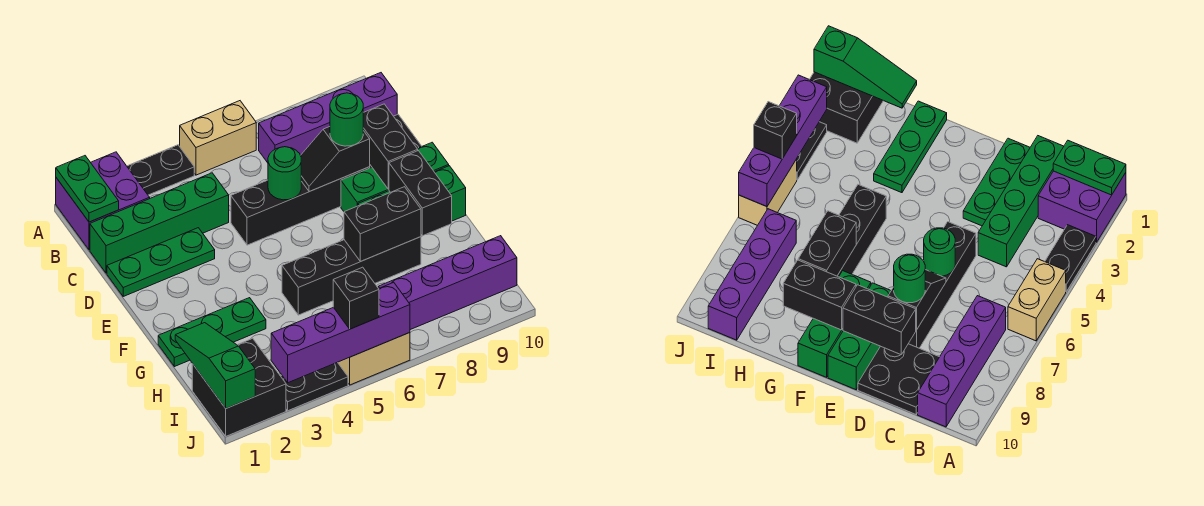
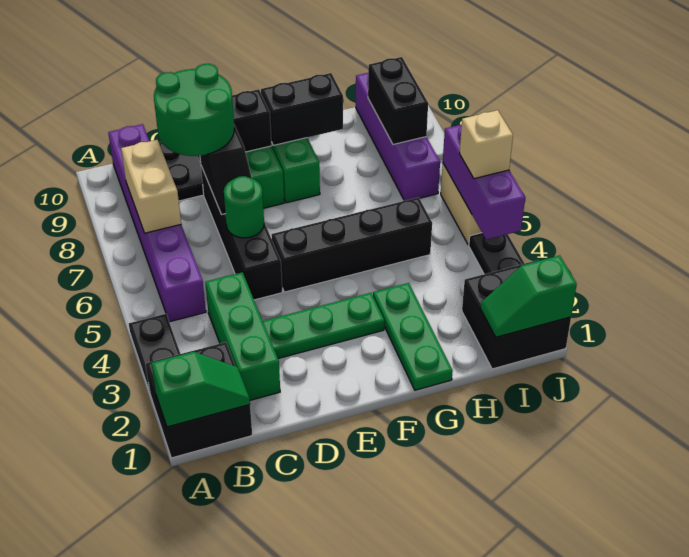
purple brick A1:B2 level 1 -> black brick A1:B2 level 1
green plate A1:B1 level 2 -> green slope A1:B1 level 2 top A
tan brick A5:A6 level 1 -> tan brick B7:B8 level 2
purple brick B7:B10 level 1 -> purple brick B5:B10 level 1
green brick C1:C4 level 1 -> green brick C2:C4 level 1
green plate D1:D3 level 1 -> green plate D3:F3 level 1
green round brick D8 level 3 -> green round brick C8:D9 level 3
black brick G5:G8 level 1 -> black brick E5:H5 level 1
black brick G7:G8 level 2 -> black brick I8:I9 level 2
green slope H1:J1 level 2 top J -> green slope I1:J1 level 2 top J
purple brick J3:J6 level 2 -> purple brick J4:J6 level 2
black brick J5 level 3 -> tan brick J5 level 3

